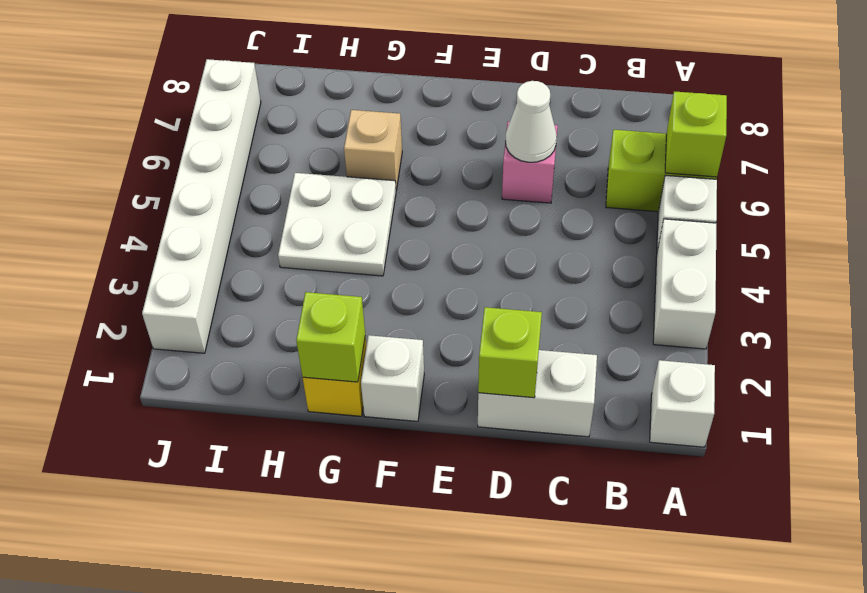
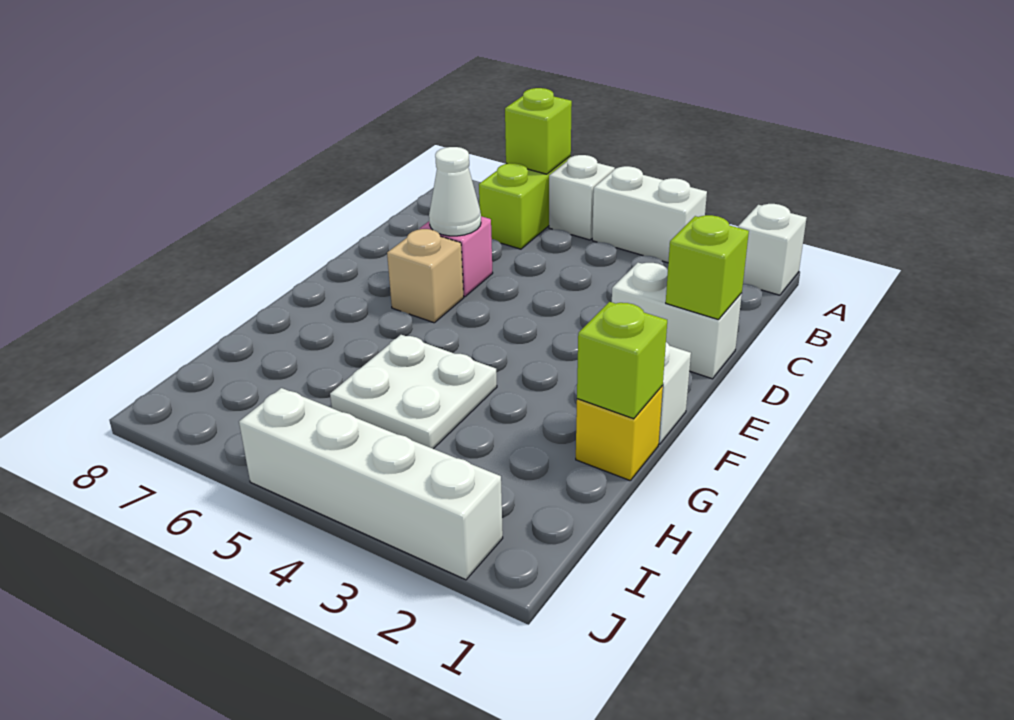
white brick C1:D1 level 1 -> white brick D1:D2 level 1
tan brick G6 level 1 -> tan brick E6 level 1
white brick J2:J7 level 1 -> white brick J2:J5 level 1

